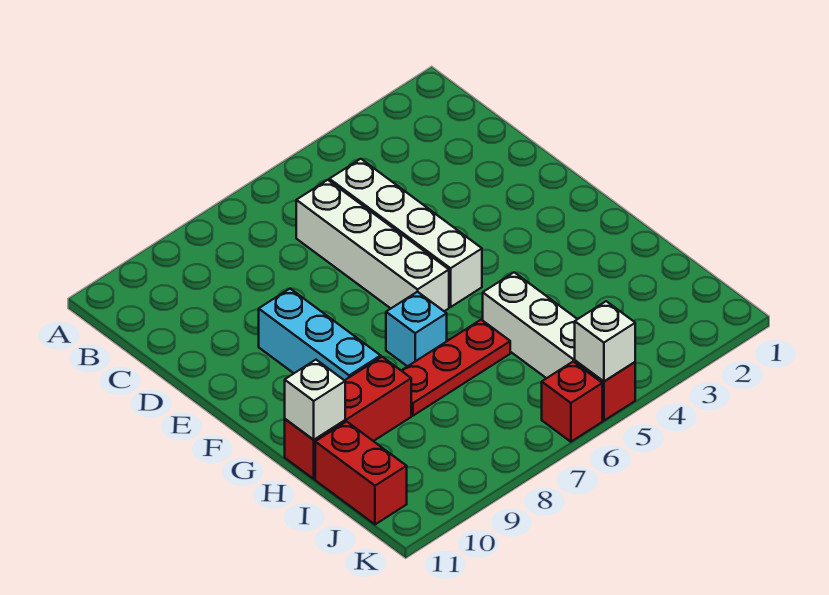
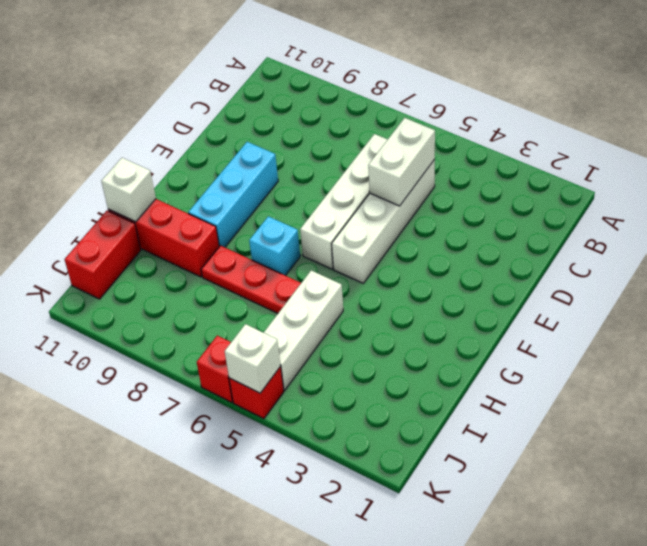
none -> white brick C5:D5 level 2

